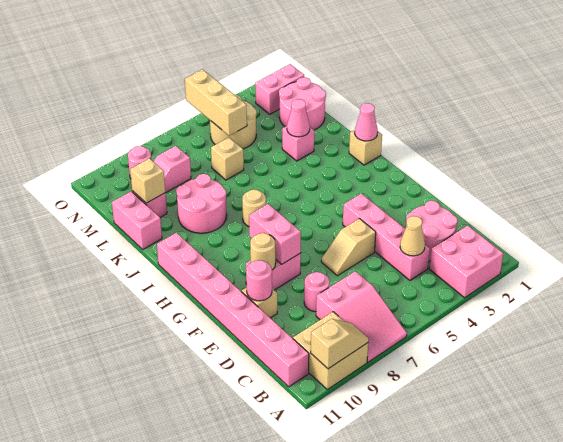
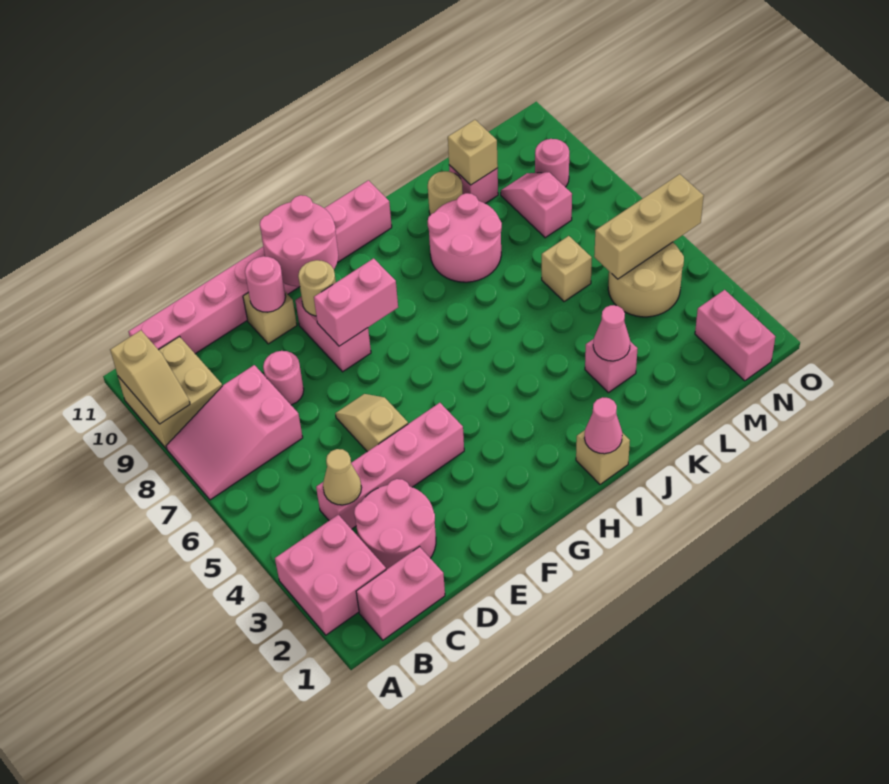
tan round brick I7 level 1 -> tan round brick K10 level 1
pink brick K11:L11 level 1 -> pink brick B1:C1 level 1
pink round brick L1:M2 level 1 -> pink round brick F10:G11 level 2

